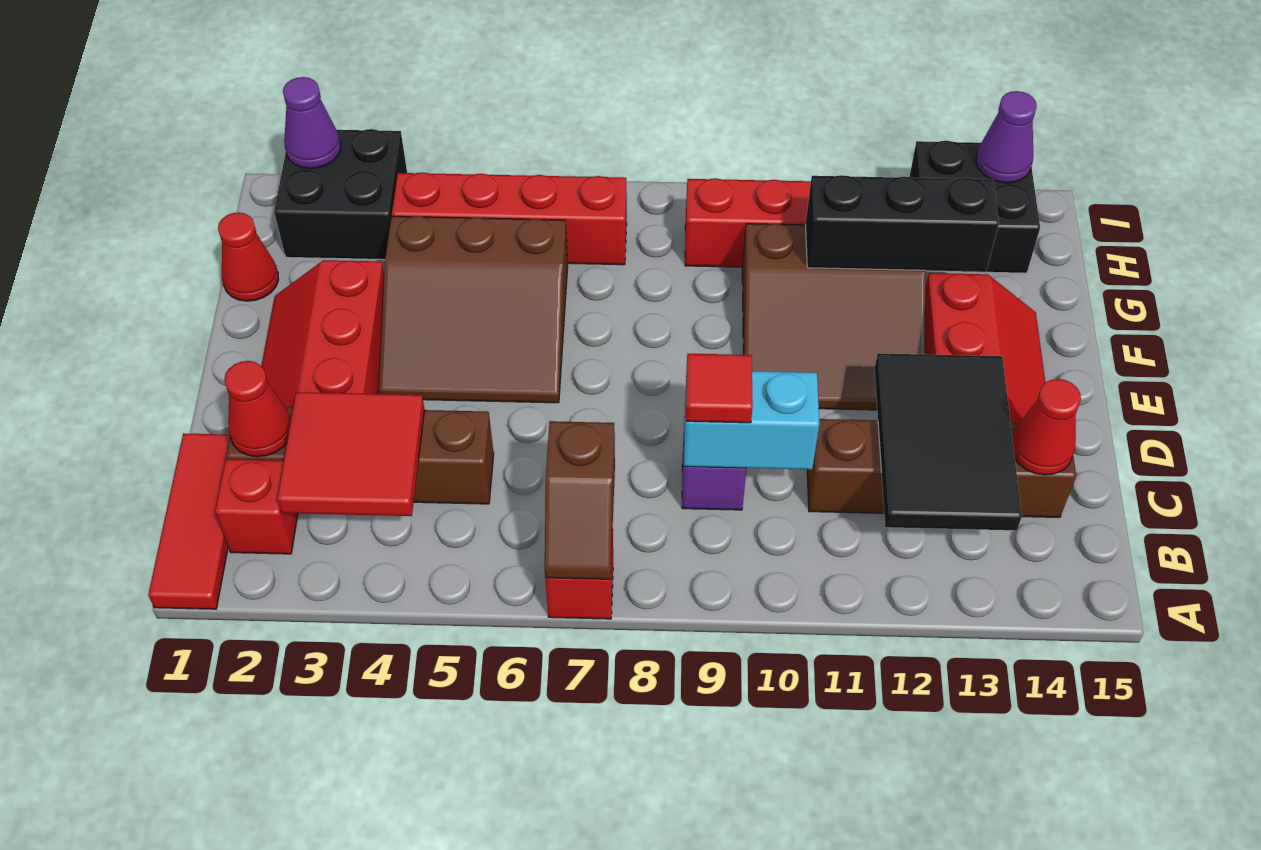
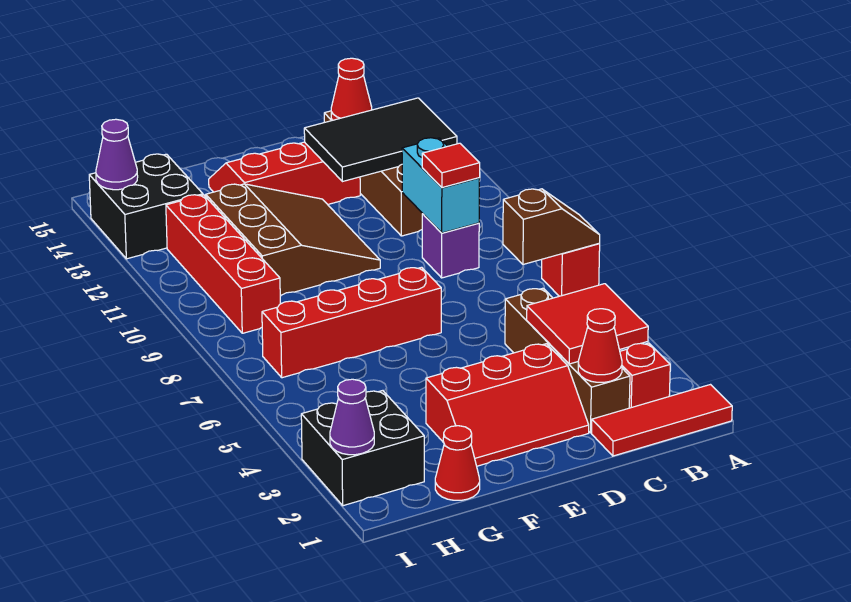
brown slope E4:G6 level 1 top G -> none
black brick G11:G13 level 2 -> none
red brick H4:H7 level 1 -> red brick E7:H7 level 1

